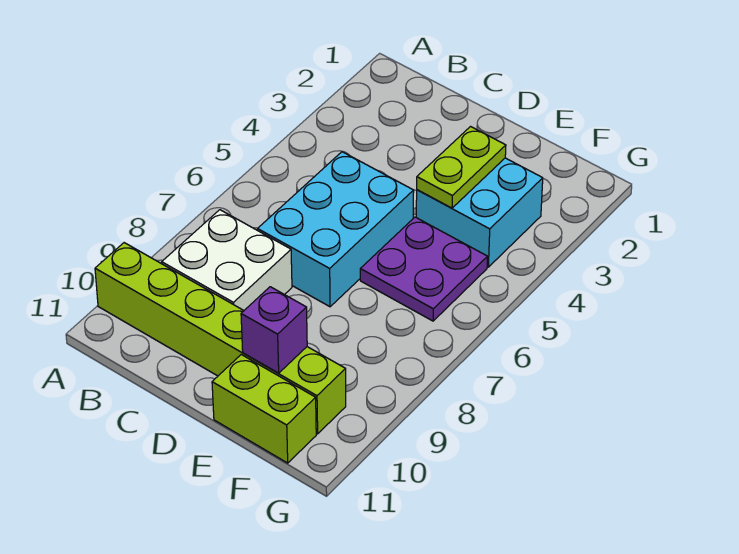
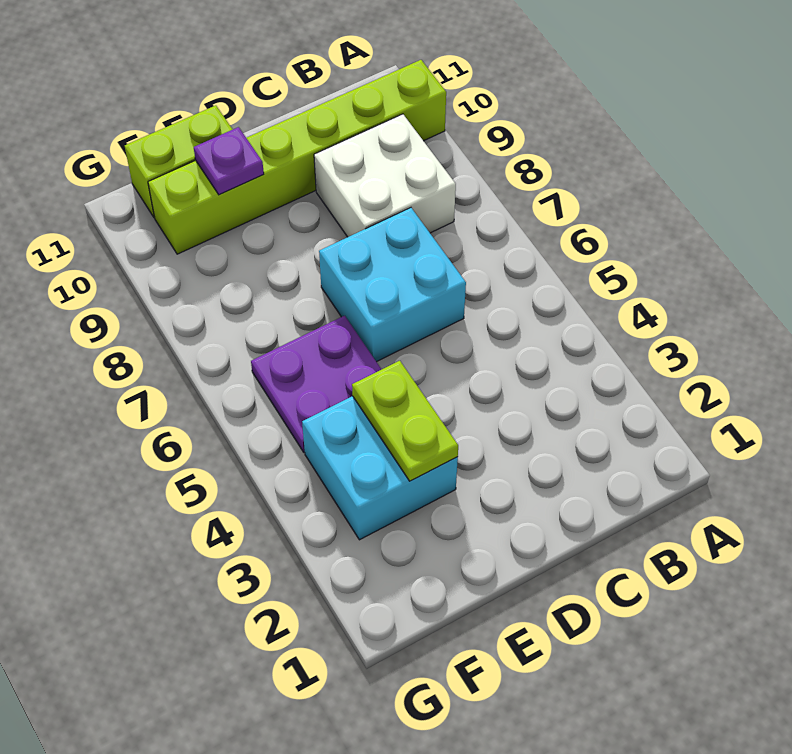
cyan brick C5:D7 level 1 -> cyan brick C6:D7 level 1
purple brick E10 level 2 -> purple plate E10 level 2

